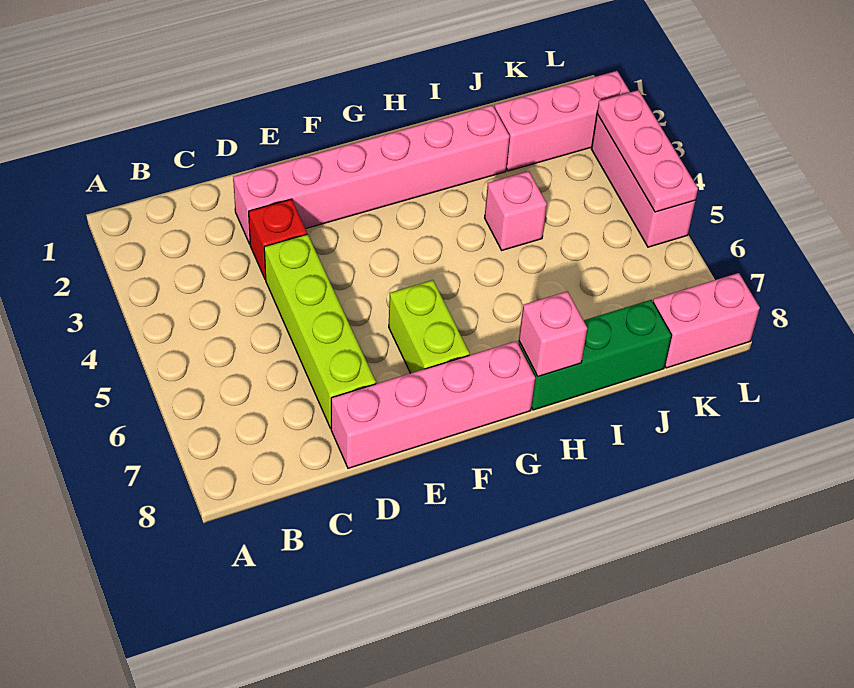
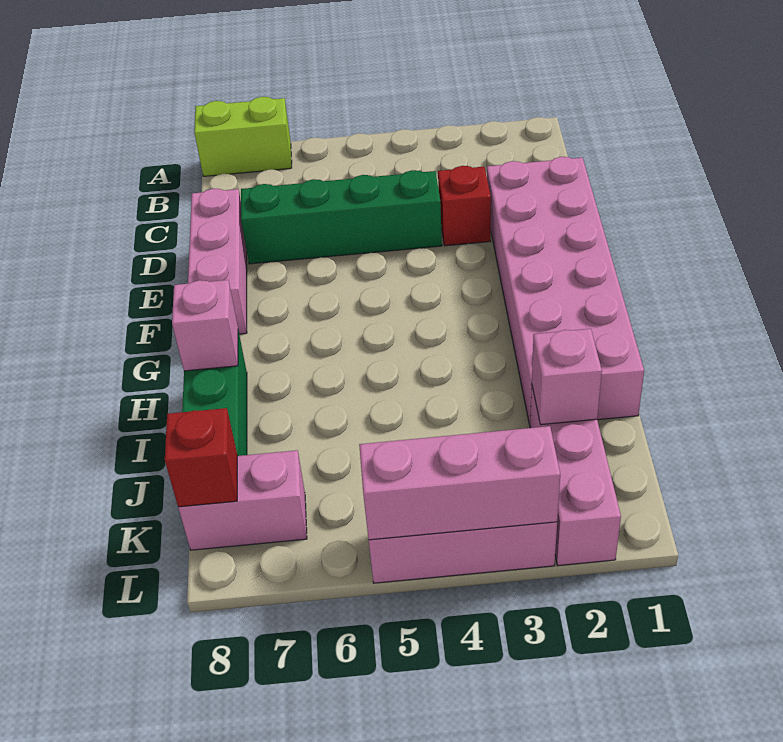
pink brick D2:I2 level 1 -> pink brick D1:I2 level 1
lime brick D4:D7 level 1 -> green brick D4:D7 level 1
pink brick D8:G8 level 1 -> pink brick D8:F8 level 1
lime brick F6:F7 level 1 -> lime brick A7:A8 level 1
pink brick I4 level 1 -> pink brick J2 level 2
pink brick K8:L8 level 1 -> pink brick K7:K8 level 1
none -> red brick K8 level 2
pink plate L3:L5 level 2 -> pink brick L3:L5 level 2

